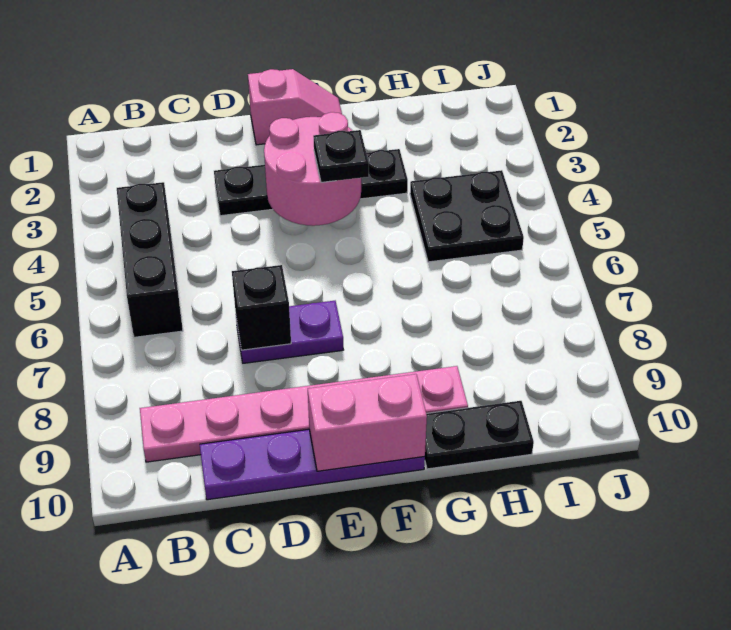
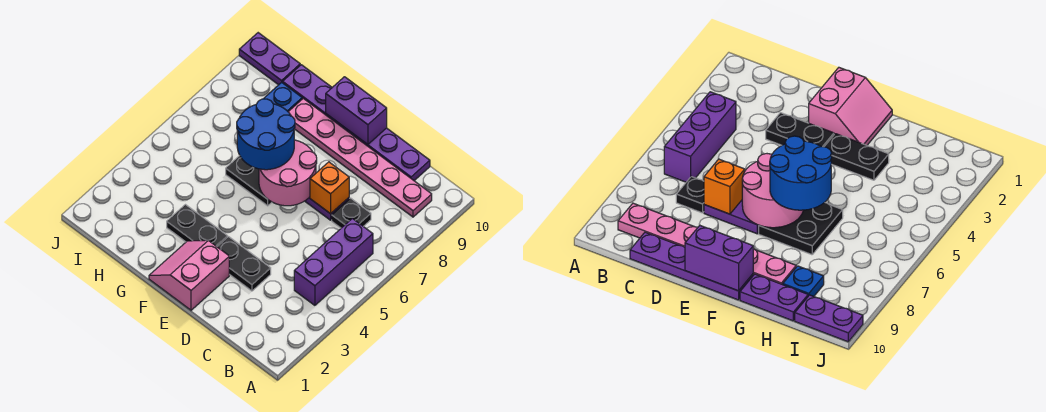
black brick B4:B6 level 1 -> purple brick B4:B6 level 1
black brick D7 level 2 -> orange brick D7 level 2
pink slope E1:F1 level 1 top E -> pink slope E1:F2 level 1 top E
pink round brick E3:F4 level 2 -> pink round brick E6:F7 level 2
pink brick E10:F10 level 2 -> purple brick E10:F10 level 2
black plate F4 level 3 -> black plate C7 level 1
none -> blue round brick F6:G7 level 3
black plate G10:H10 level 1 -> purple plate G10:H10 level 1
black plate H4:I5 level 1 -> black plate F6:G7 level 1
none -> blue plate H9 level 1
none -> purple plate I10:J10 level 1

